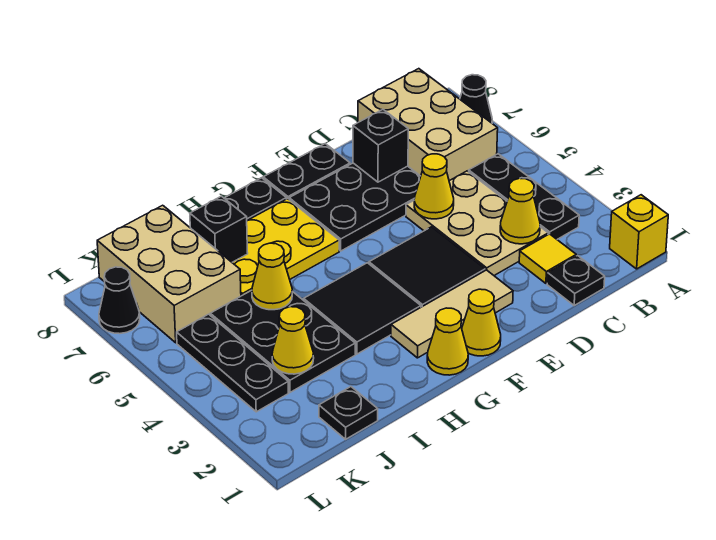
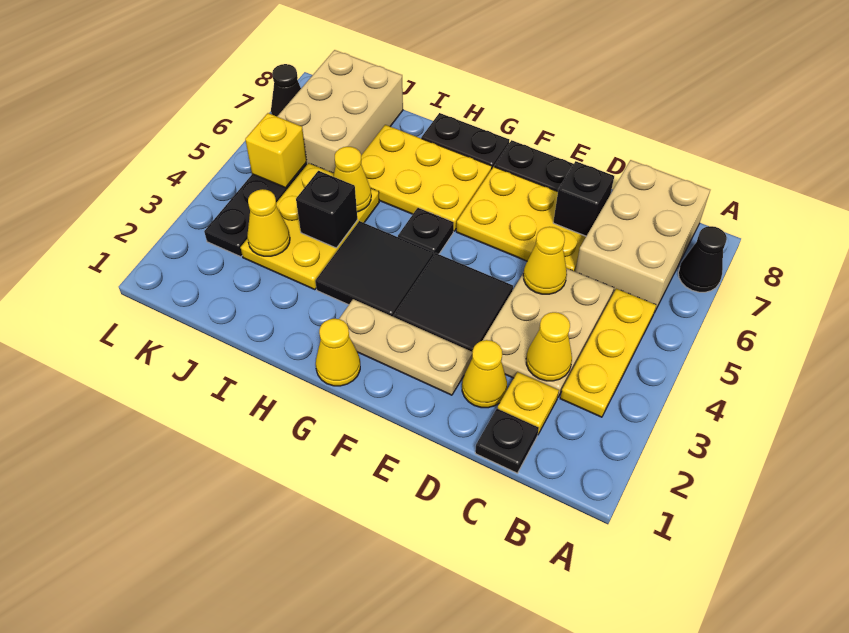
yellow brick A1 level 1 -> yellow brick K5 level 2
black plate B3:B5 level 1 -> yellow plate B3:B5 level 1
yellow tile C2 level 1 -> yellow plate C2 level 1
black plate D6:F7 level 1 -> yellow plate D6:F7 level 1
tan tile E2:G2 level 1 -> tan plate E2:G2 level 1
yellow cone F1 level 1 -> yellow cone D2 level 1
black plate I3:J5 level 1 -> yellow plate I3:J5 level 1
black brick I7 level 2 -> black brick I4 level 2
black plate J1 level 1 -> black plate G5 level 1

